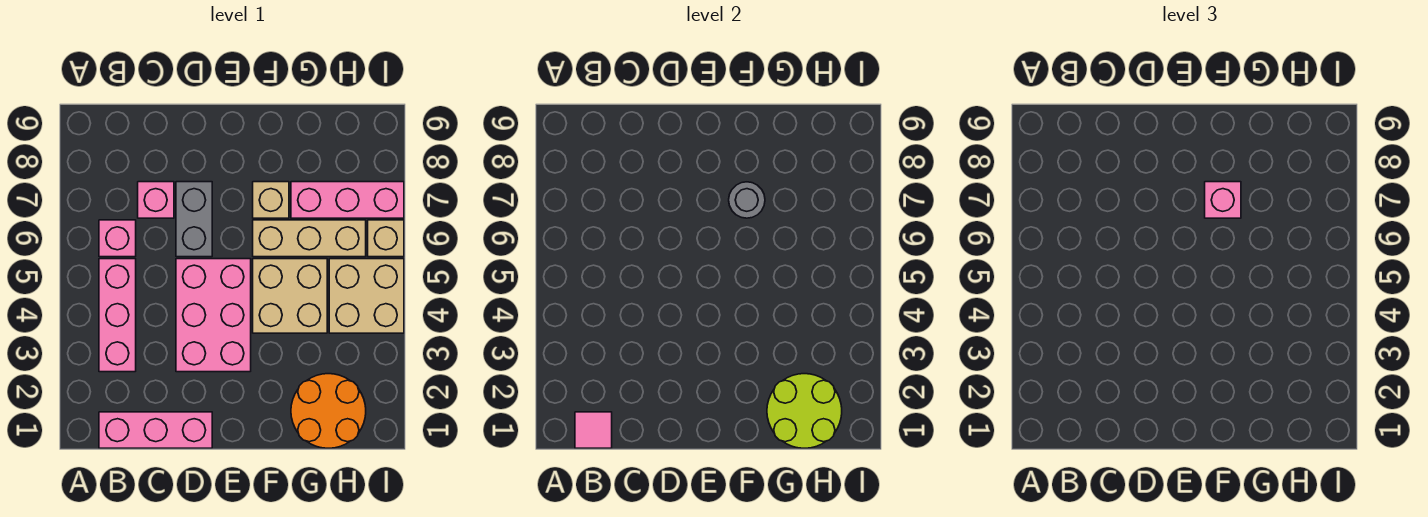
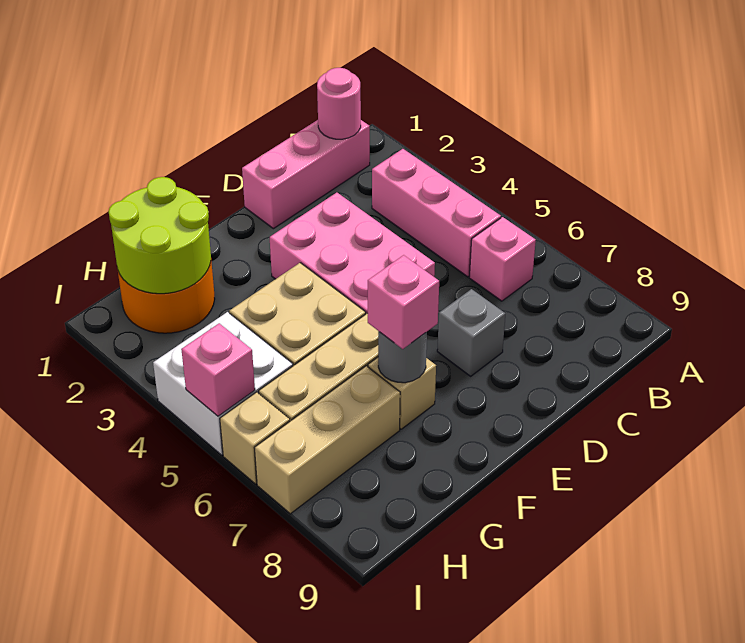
pink tile B1 level 2 -> pink round brick B1 level 2
pink brick C7 level 1 -> pink brick I5 level 2
grey brick D6:D7 level 1 -> grey brick D7 level 1
pink brick G7:I7 level 1 -> tan brick G7:I7 level 1
tan brick H4:I5 level 1 -> white brick H4:I5 level 1

